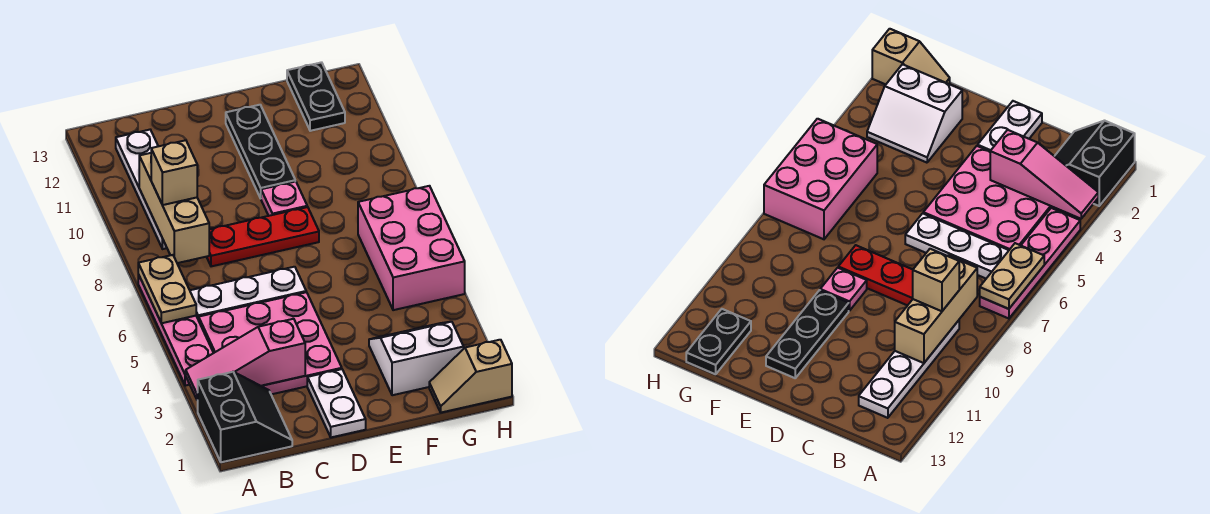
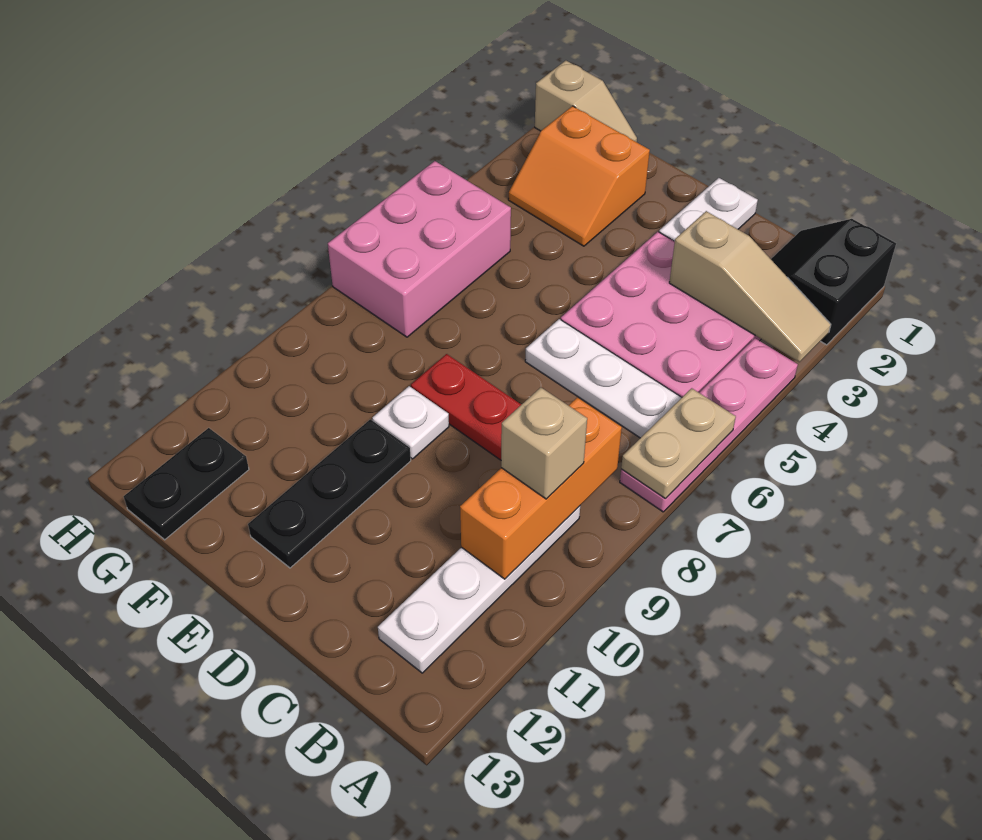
pink slope A3:C3 level 2 top C -> tan slope A3:C3 level 2 top C
tan brick B8:B10 level 2 -> orange brick B8:B10 level 2
pink plate E9 level 1 -> white plate E9 level 1
white slope F2:G3 level 1 top 2 -> orange slope F2:G3 level 1 top 2

